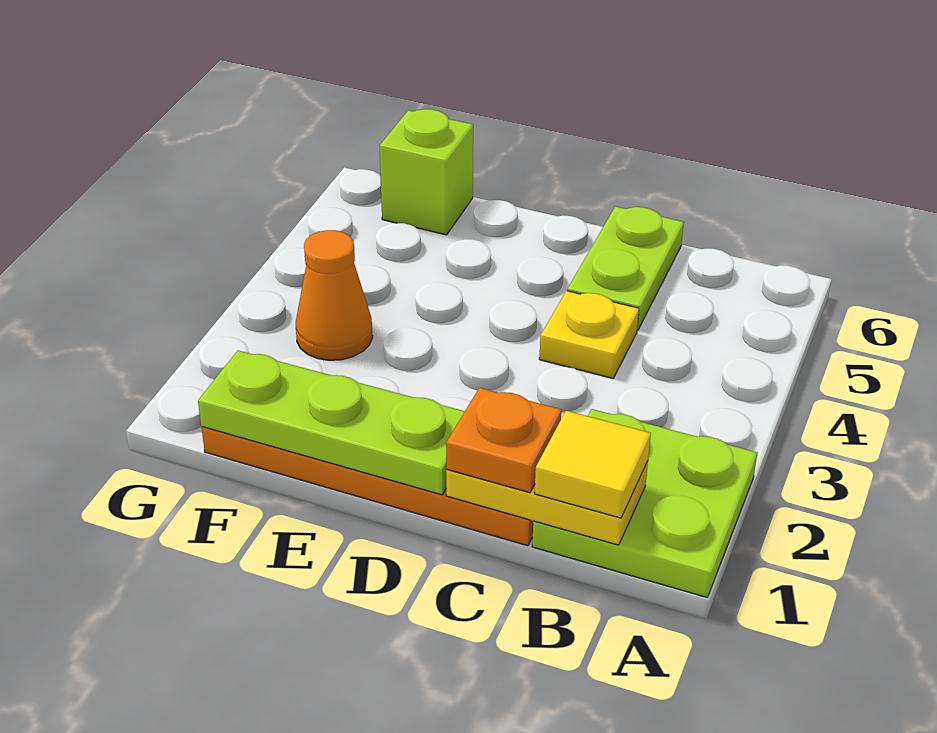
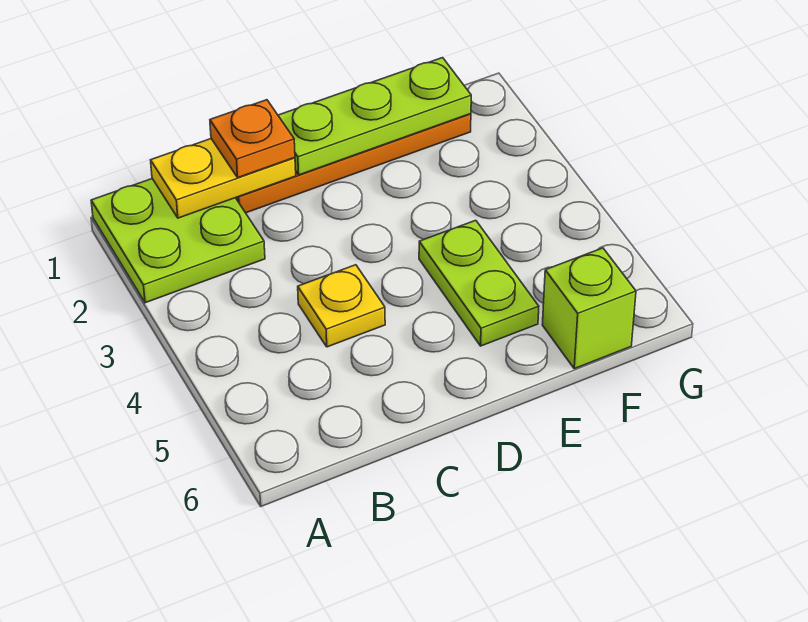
yellow tile B1 level 3 -> none
lime plate C5:C6 level 1 -> lime plate E4:E5 level 1
orange cone F3 level 1 -> none

